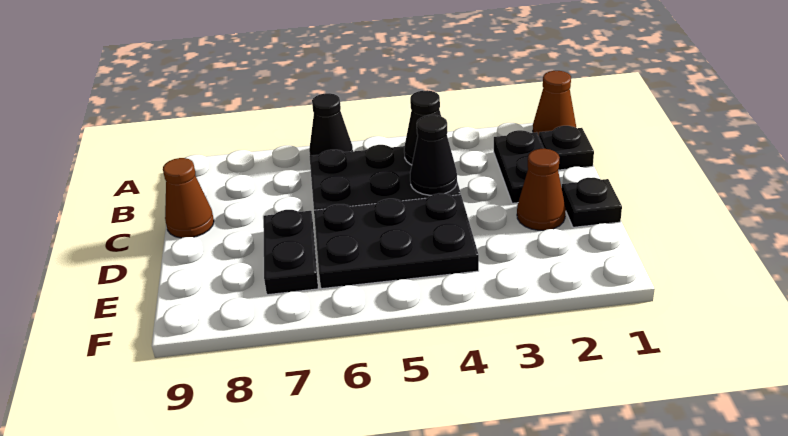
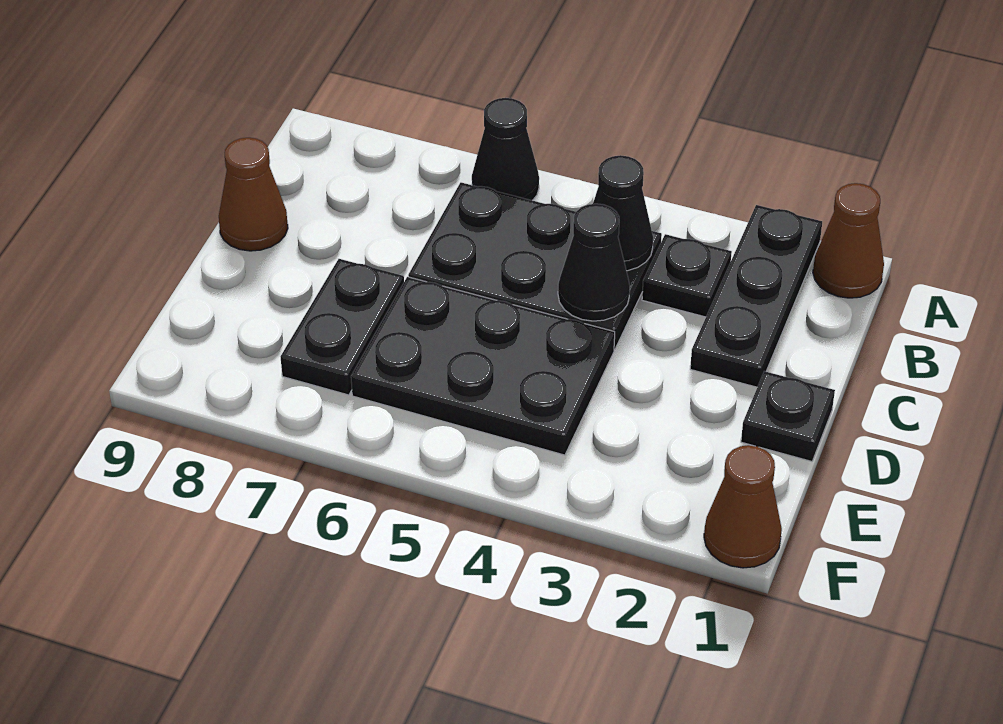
black plate B1 level 1 -> black plate B3 level 1
black plate B2:C2 level 1 -> black plate A2:C2 level 1
brown cone D2 level 1 -> brown cone F1 level 1

